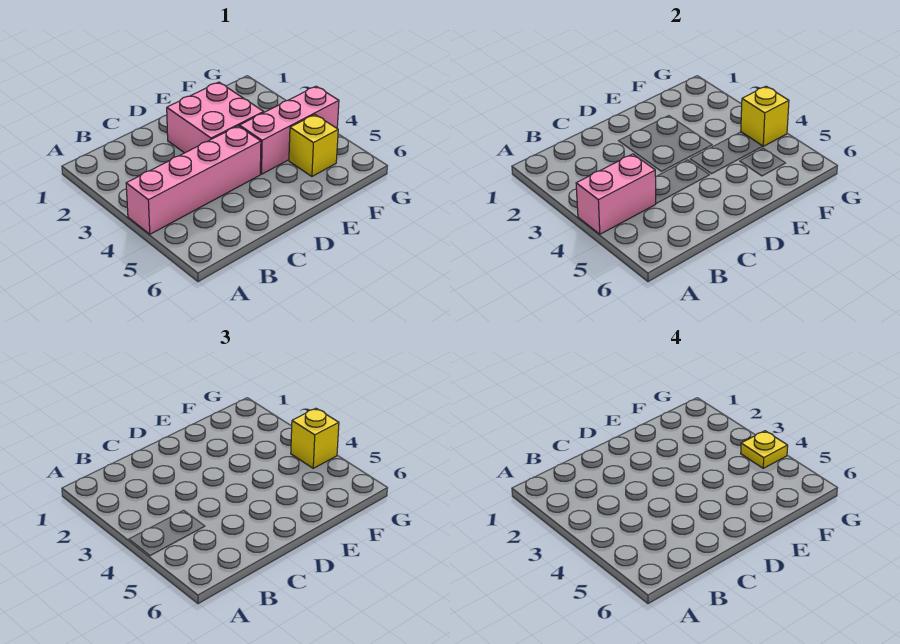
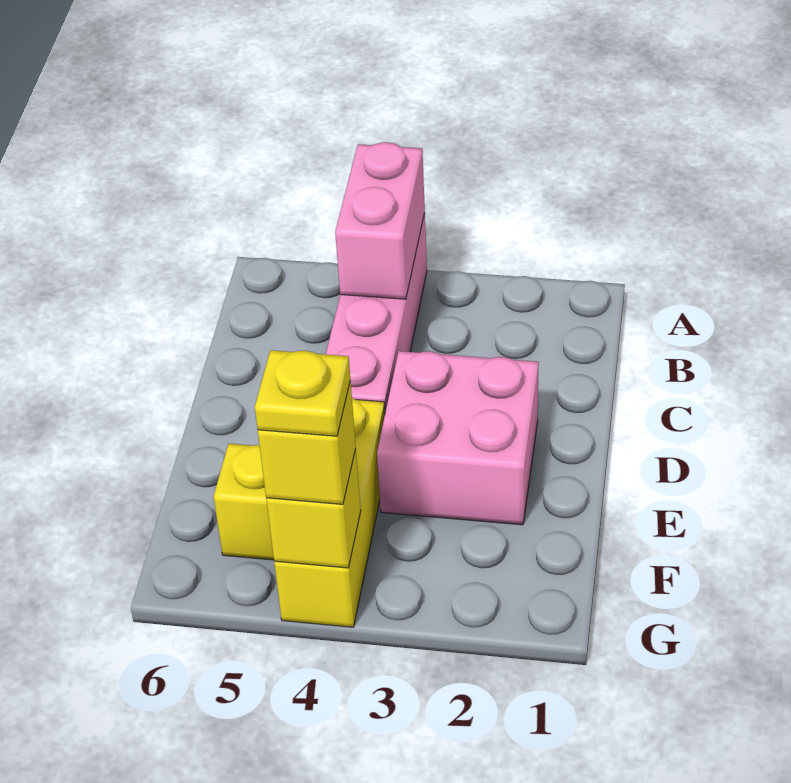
pink brick E4:G4 level 1 -> yellow brick E4:G4 level 1

